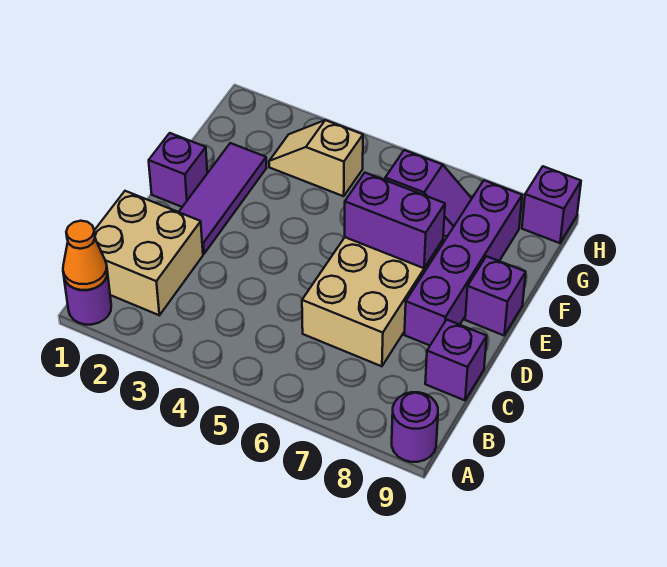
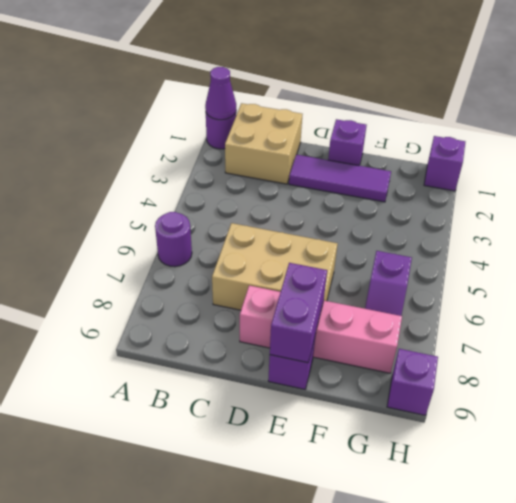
orange cone A1 level 2 -> purple cone A1 level 2
purple round brick A9 level 1 -> purple round brick A6 level 1
purple brick C9 level 1 -> purple brick H1 level 1
purple brick D8:G8 level 1 -> pink brick D8:G8 level 1
purple brick E6:E7 level 2 -> purple brick E8:E9 level 2
tan slope G3:G4 level 1 top 4 -> none

